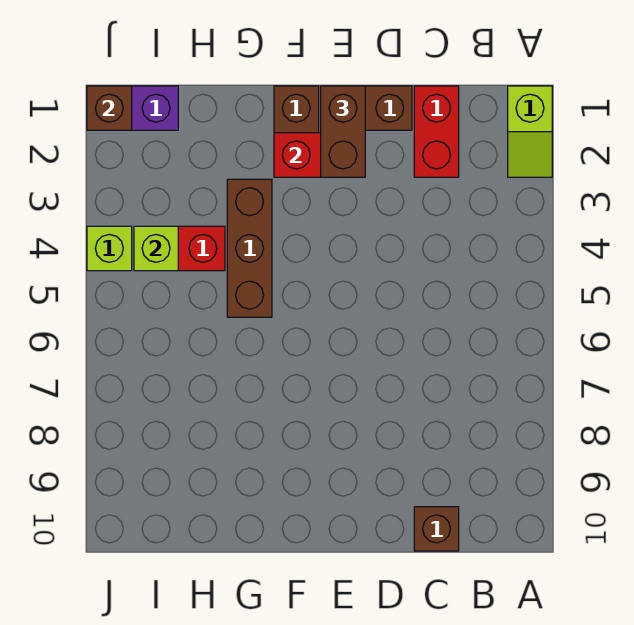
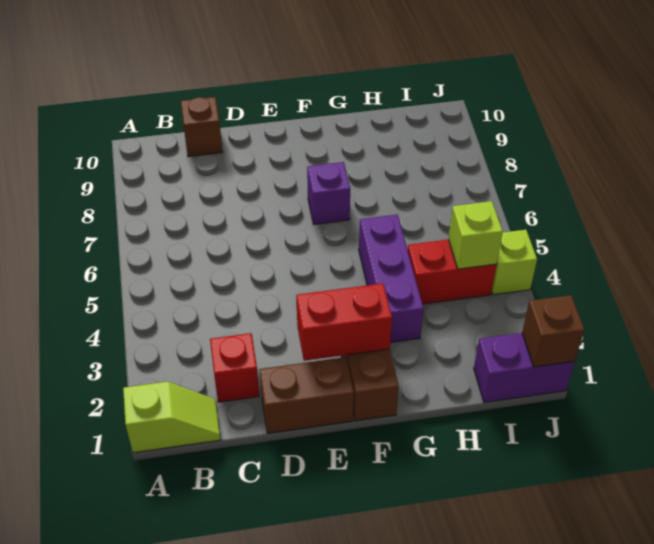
lime slope A1:A2 level 1 top 1 -> lime slope A1:B1 level 1 top A
red brick C1:C2 level 1 -> red brick C2 level 1
brown brick E1:E2 level 3 -> none
none -> purple brick F7 level 1
brown brick G3:G5 level 1 -> purple brick G3:G5 level 1

